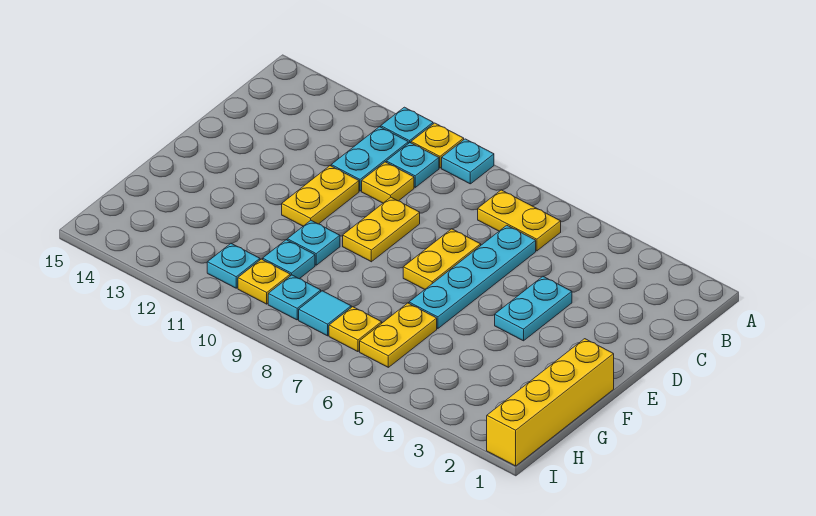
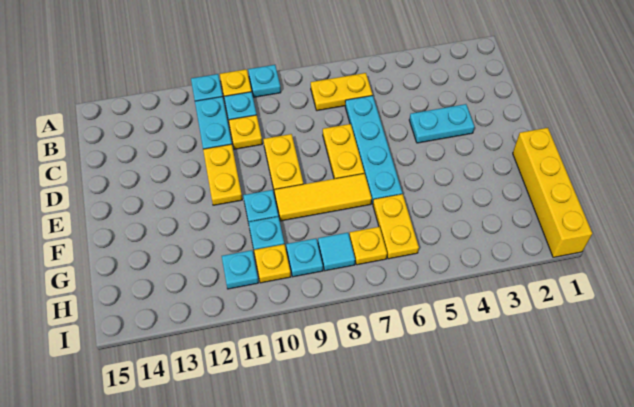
cyan plate D4:E4 level 1 -> cyan plate D3:D4 level 1
none -> yellow tile F7:F9 level 1

